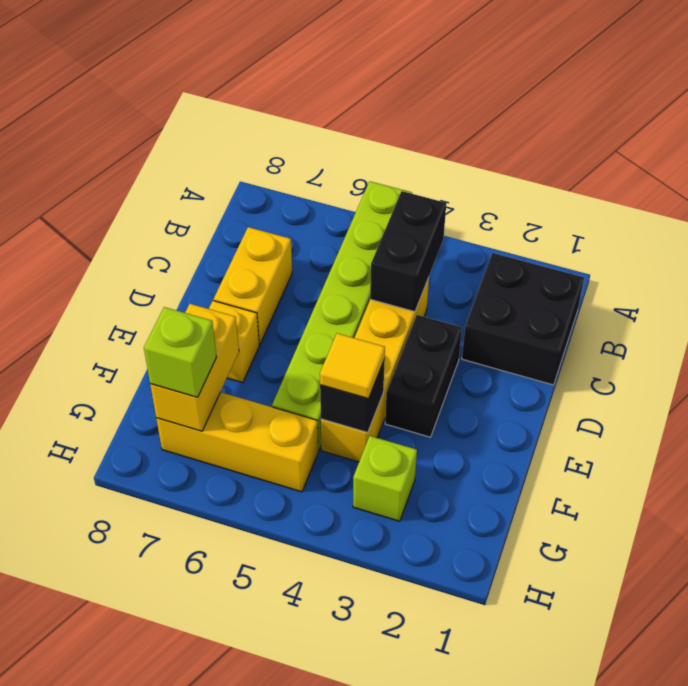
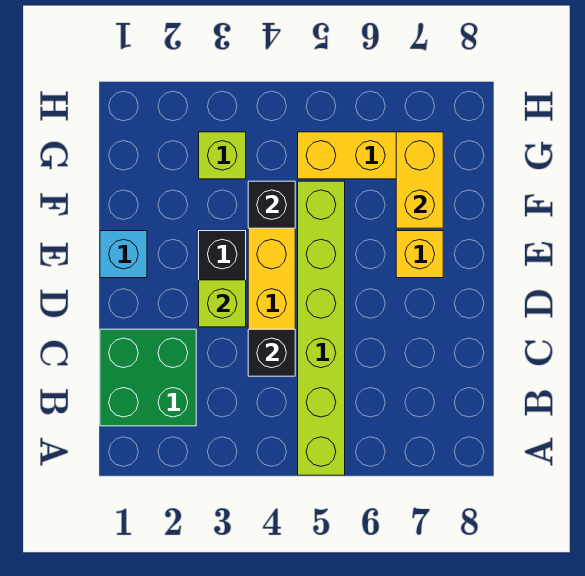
black brick B1:C2 level 1 -> green brick B1:C2 level 1
black brick B4:C4 level 2 -> black brick C4 level 2
yellow brick C7:D7 level 1 -> none
none -> cyan brick E1 level 1
yellow tile F4 level 3 -> none
lime brick G7 level 3 -> lime brick D3 level 2

